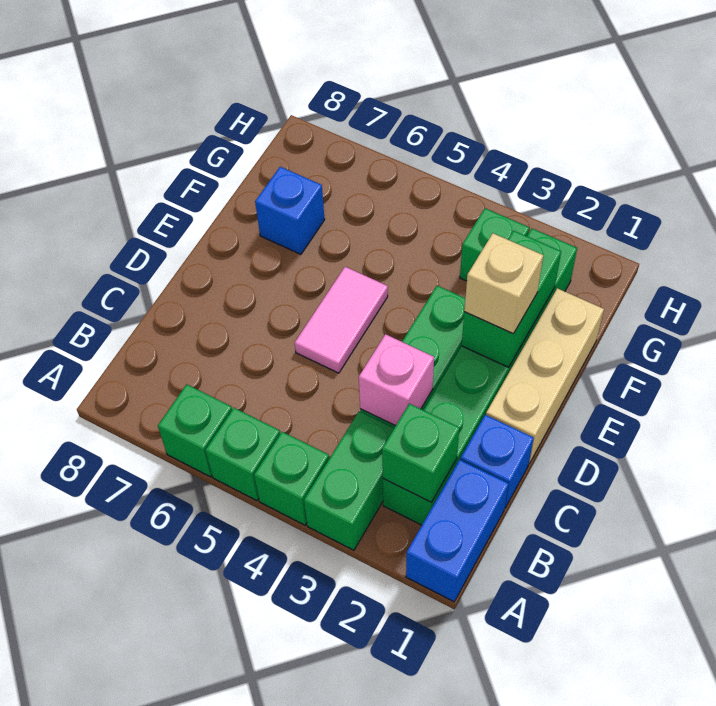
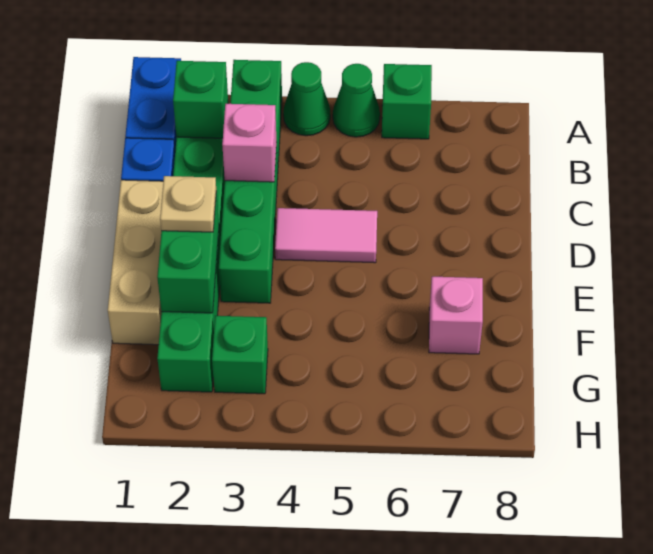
green brick A4 level 1 -> green cone A4 level 1
green brick A5 level 1 -> green cone A5 level 1
pink tile D5:E5 level 1 -> pink tile D4:D5 level 1
tan brick E2 level 3 -> tan plate E2 level 3
blue brick F7 level 1 -> pink brick F7 level 1

